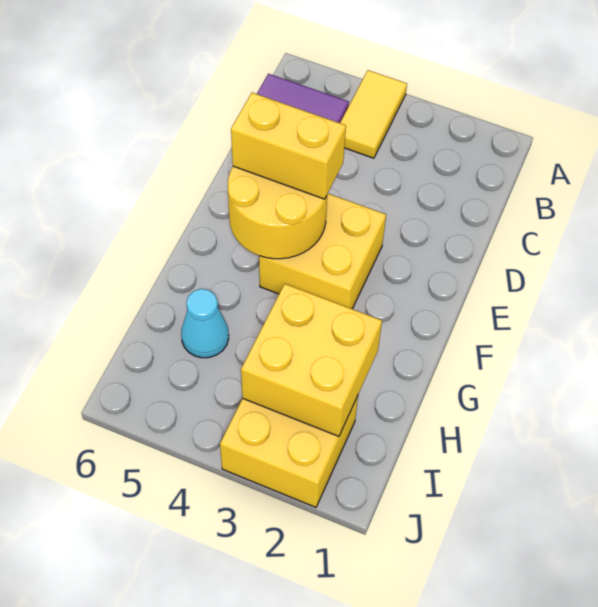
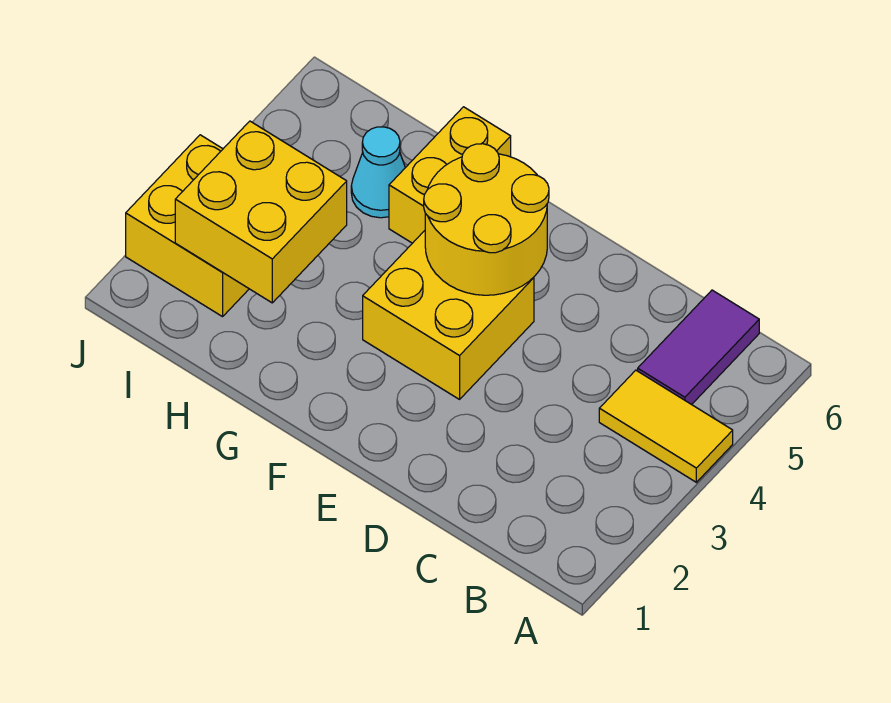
yellow brick E4:E5 level 3 -> yellow brick G5:G6 level 1

